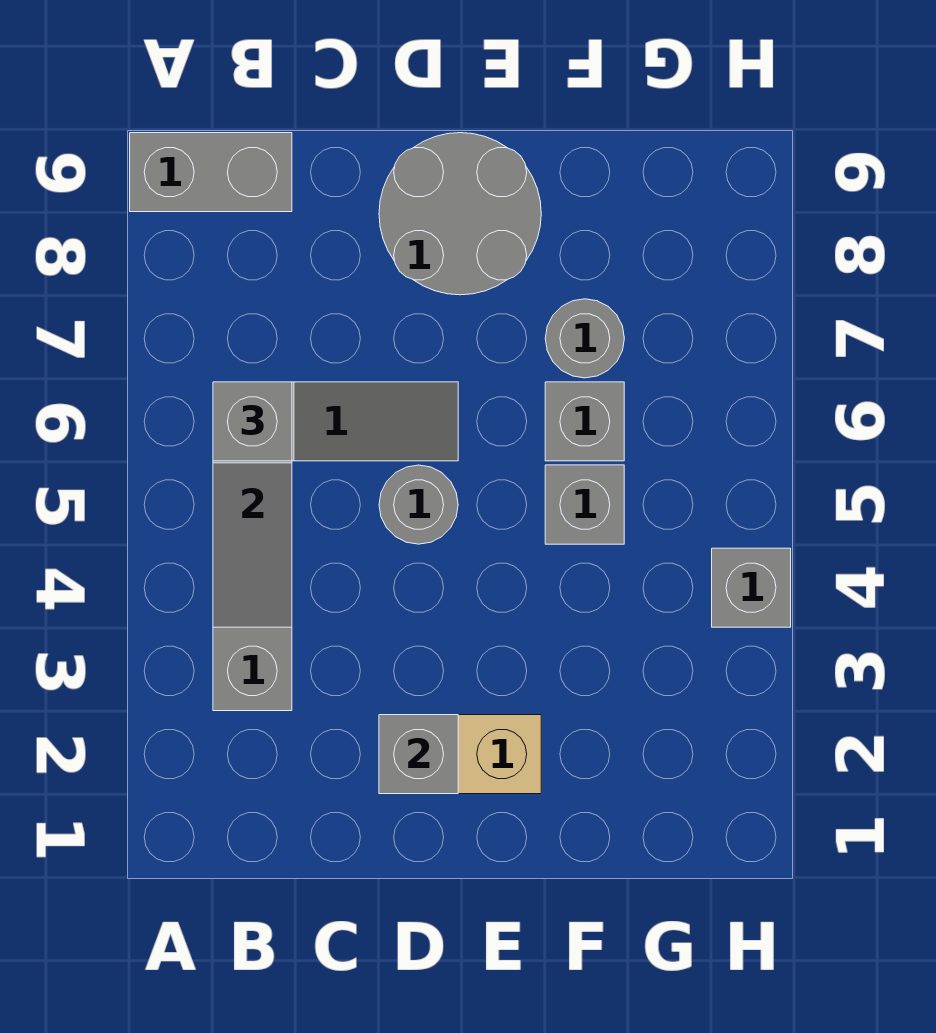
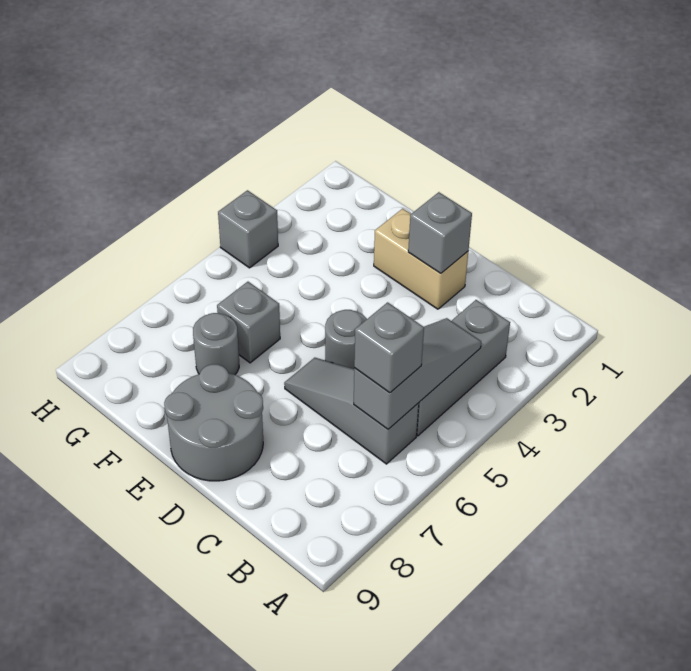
grey brick A9:B9 level 1 -> none
grey brick F5 level 1 -> none

